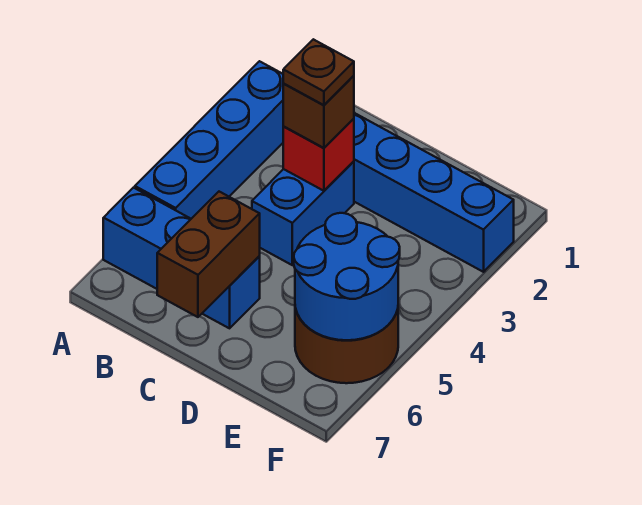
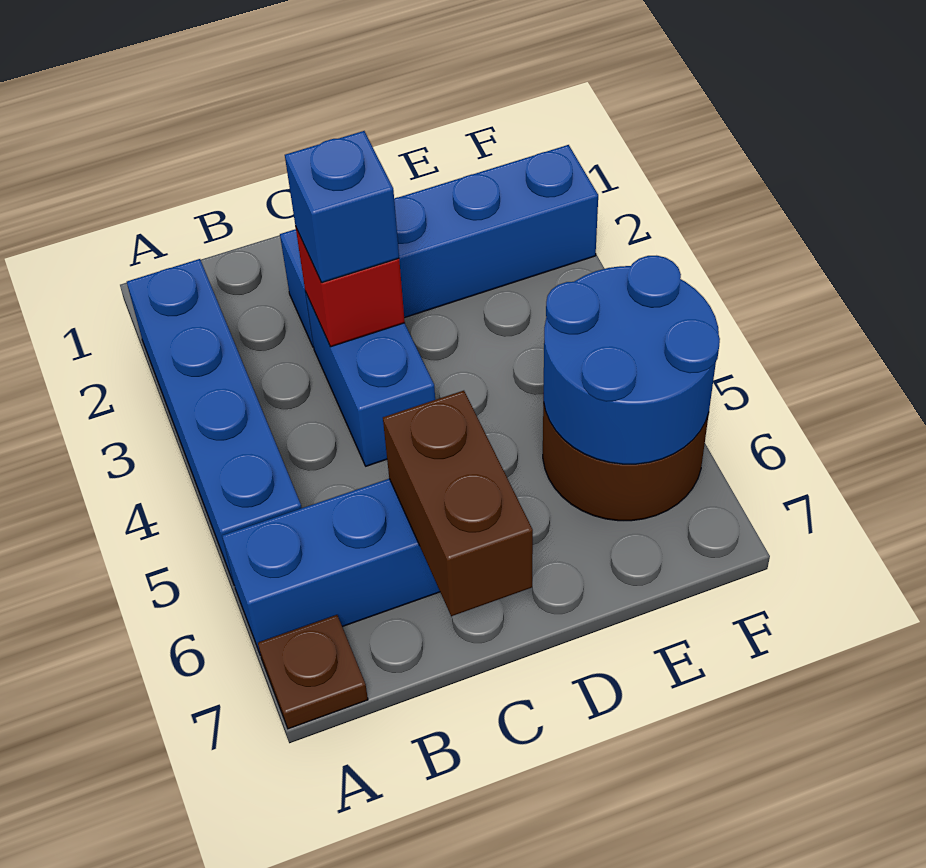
brown brick C3 level 3 -> blue brick C3 level 3
brown plate C3 level 4 -> brown plate A7 level 1

